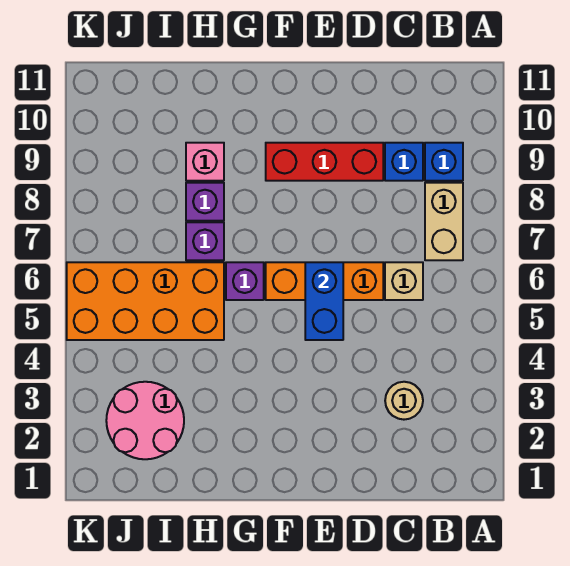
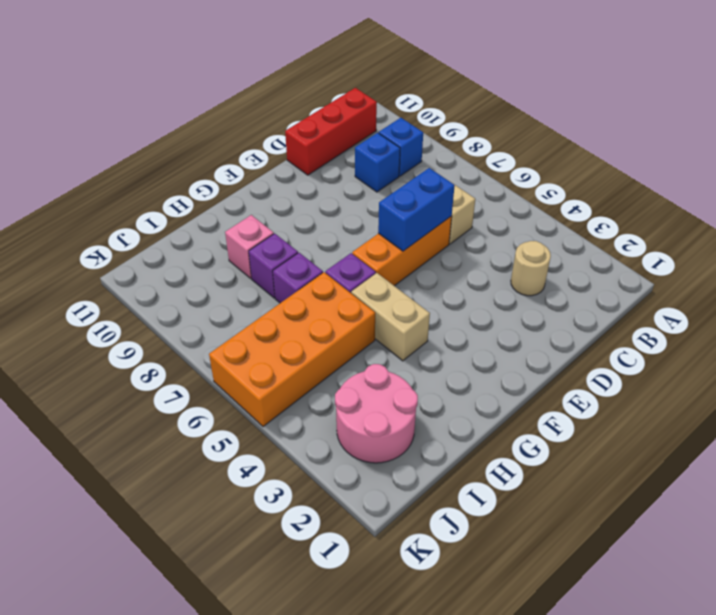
tan brick B7:B8 level 1 -> tan brick G4:G5 level 1
red brick D9:F9 level 1 -> red brick B11:D11 level 1
blue brick E5:E6 level 2 -> blue brick D6:E6 level 2

